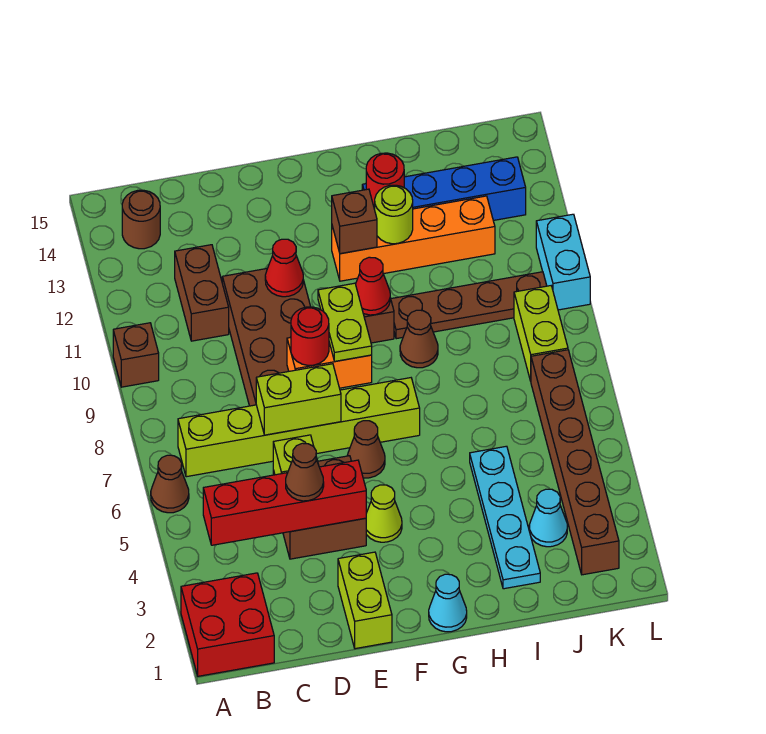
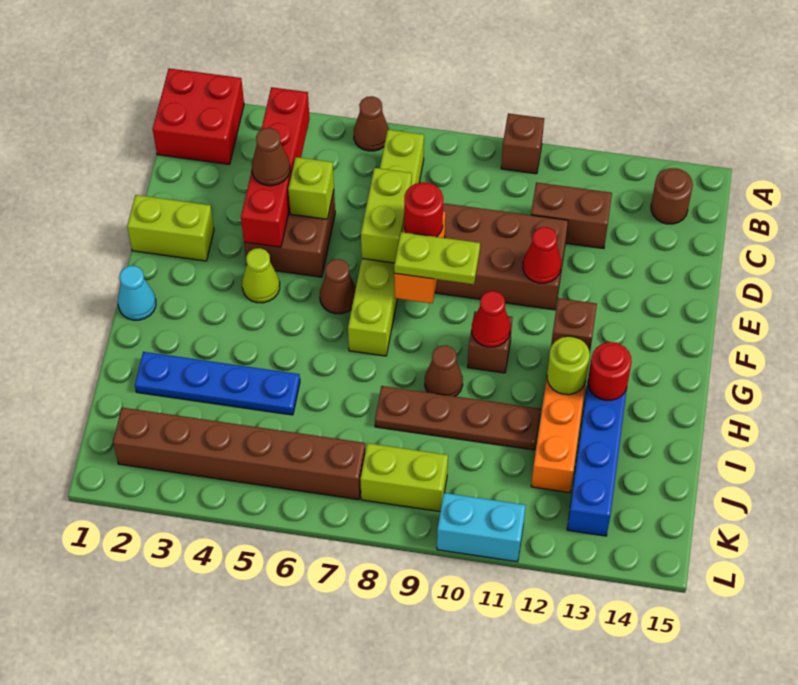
brown plate H10:K10 level 1 -> brown plate I8:I11 level 1
cyan plate I2:I5 level 1 -> blue plate I2:I5 level 1
cyan cone J3 level 1 -> none

